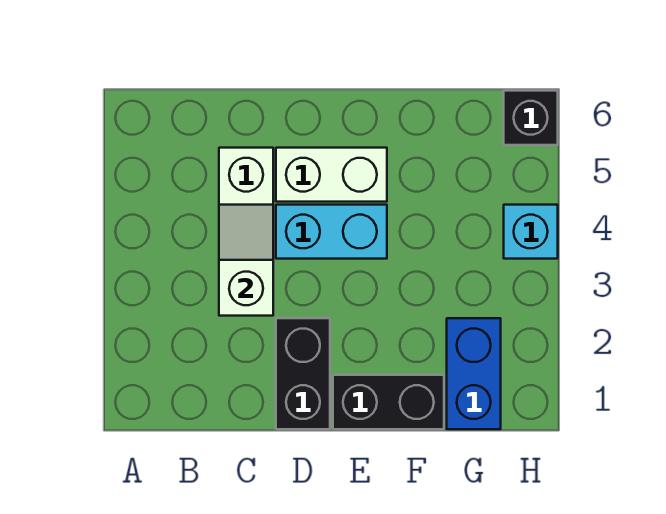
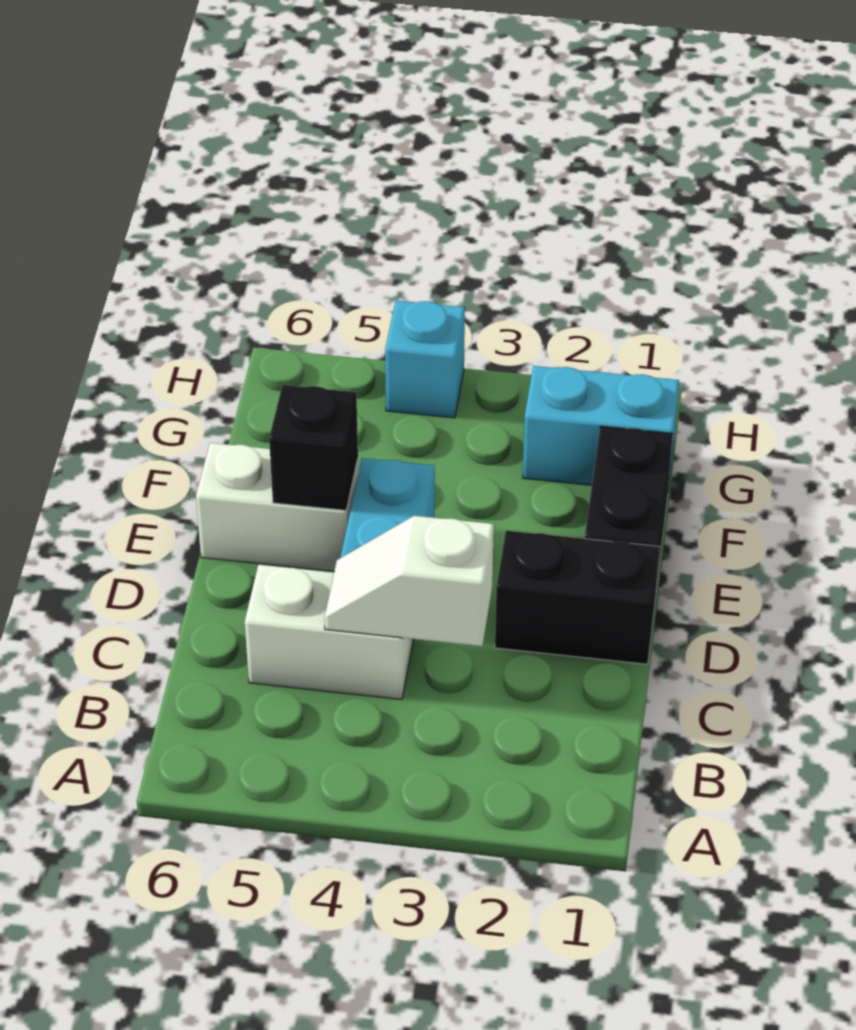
white brick D5:E5 level 1 -> white brick E5:E6 level 1
blue brick G1:G2 level 1 -> cyan brick G1:G2 level 1
black brick H6 level 1 -> black brick E5 level 2

